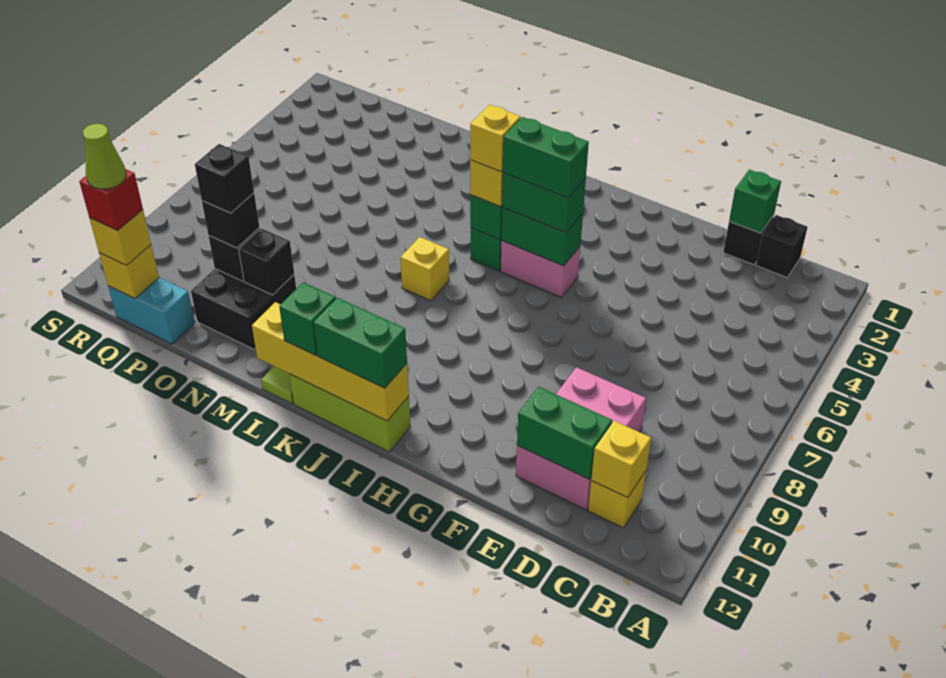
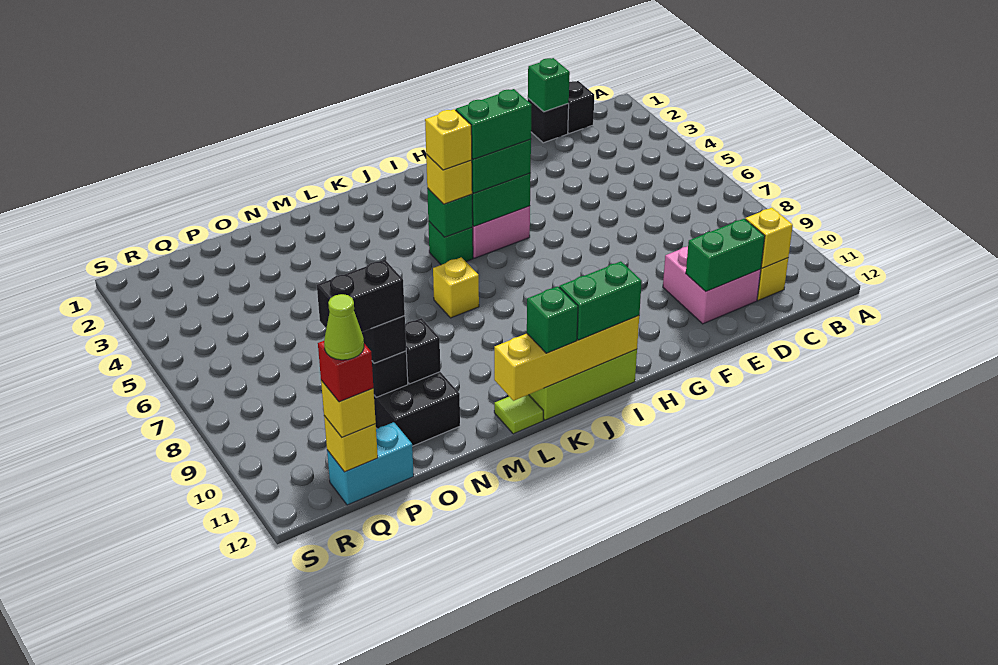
pink brick D9:E11 level 1 -> pink brick D10:E11 level 1
black brick O10 level 4 -> black brick O10:P10 level 4

